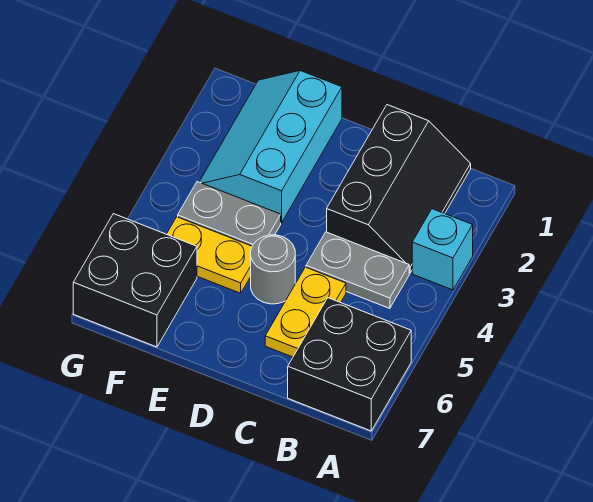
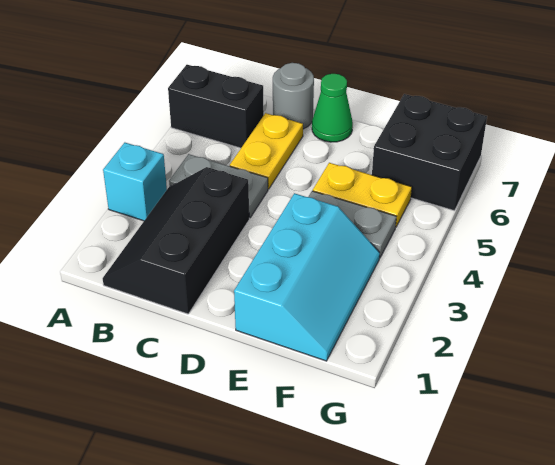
black brick A6:B7 level 1 -> black brick A6:B6 level 1
grey round brick D5 level 1 -> grey round brick C7 level 1
none -> green cone D7 level 1

